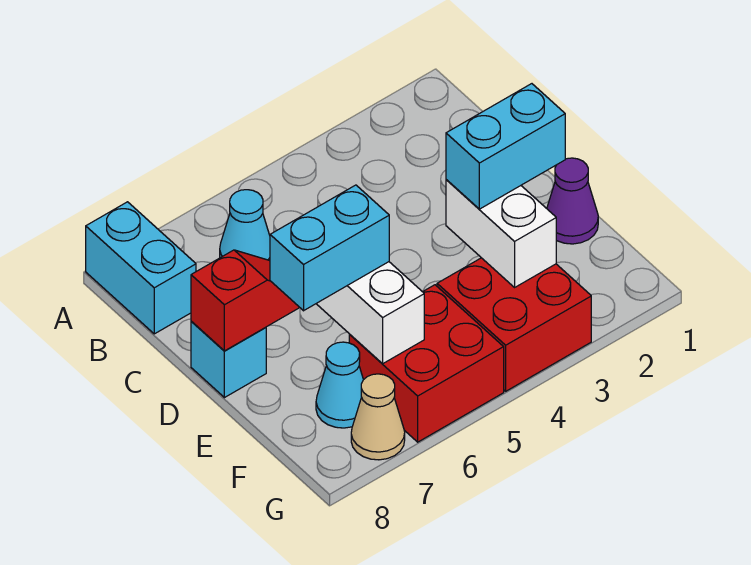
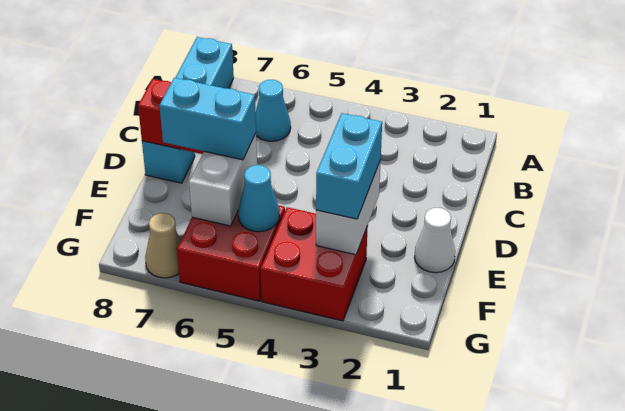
purple cone E1 level 1 -> white cone E1 level 1
cyan brick E2:E3 level 3 -> cyan brick E3:F3 level 3
cyan cone F7 level 1 -> cyan cone F5 level 2

